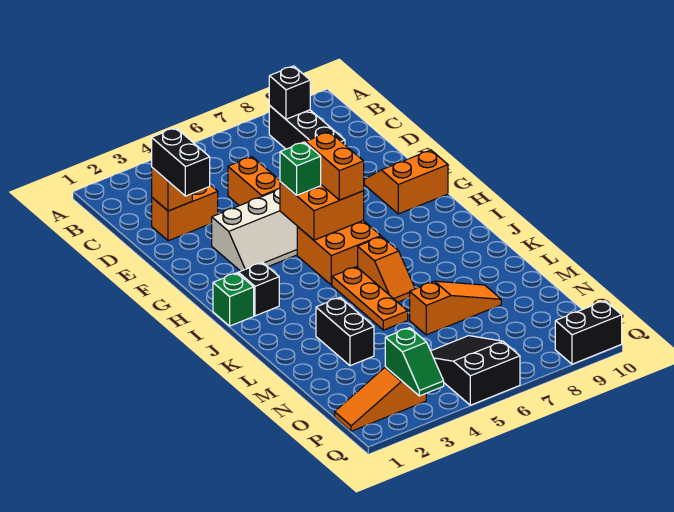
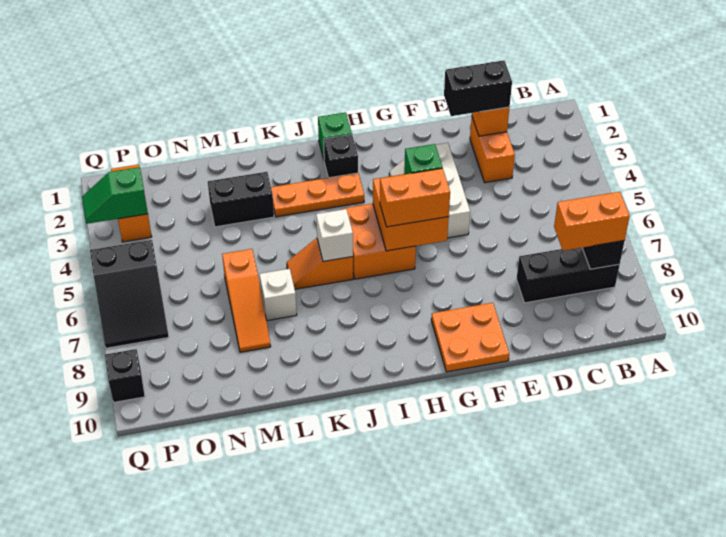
orange brick D5:E5 level 1 -> orange brick B8:C8 level 3
orange slope F9:G10 level 1 top G -> orange plate F9:G10 level 1
orange plate J5:L5 level 1 -> orange plate I3:K3 level 1
none -> white brick J6 level 2
none -> white brick L7 level 1
black slope O5:Q6 level 1 top Q -> black slope P5:Q7 level 1 top 5
black brick Q9:Q10 level 1 -> black brick Q9 level 1

